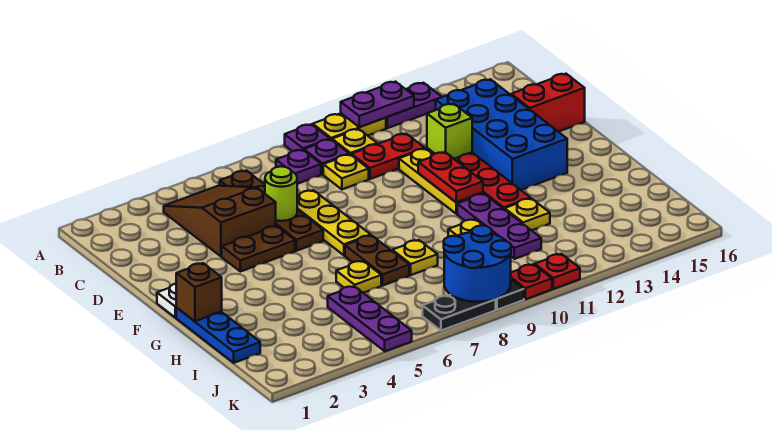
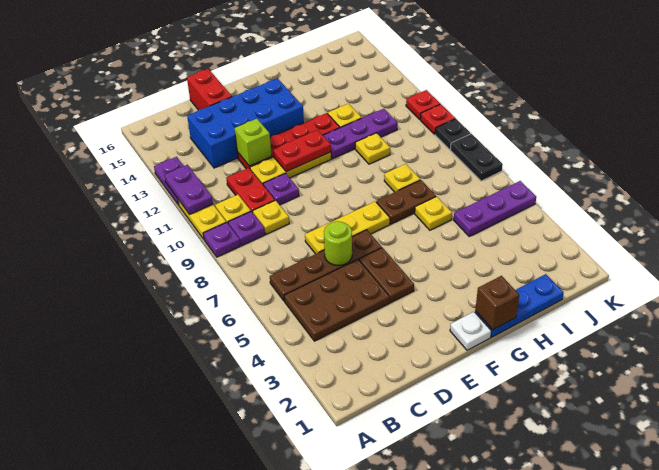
brown slope B4:D5 level 1 top D -> brown plate B4:D5 level 1
purple plate B8 level 1 -> purple plate D10 level 1
blue round brick J8:K9 level 2 -> none

